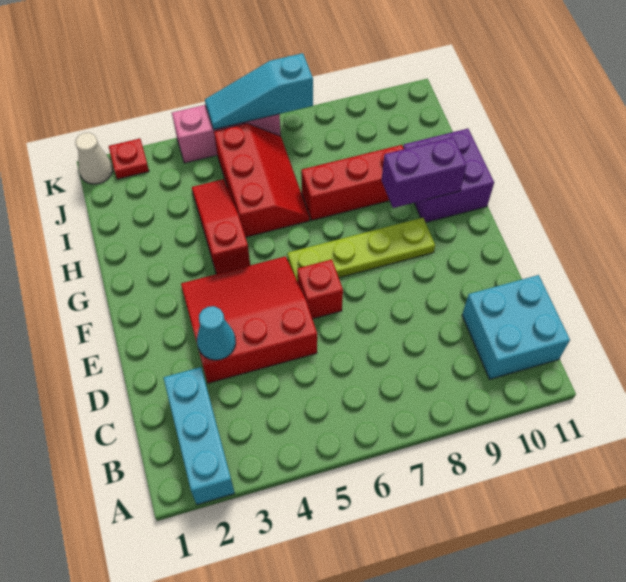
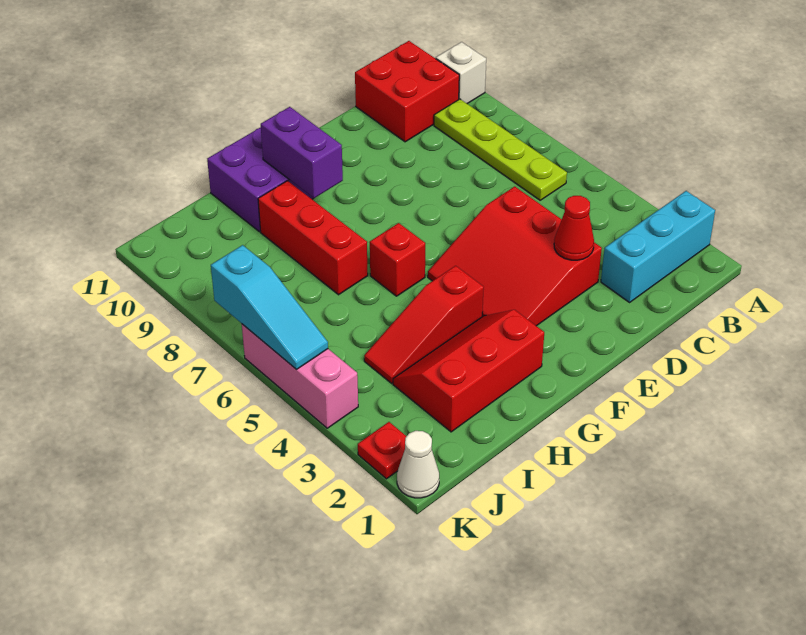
none -> white brick A10 level 1
cyan brick B10:C11 level 1 -> red brick B10:C11 level 1
cyan cone D3 level 2 -> red cone D3 level 2
red brick E6 level 1 -> red brick G6 level 1
lime plate F6:F9 level 1 -> lime plate B6:B9 level 1
red slope H5:J6 level 1 top 5 -> red slope G2:I3 level 1 top 2

